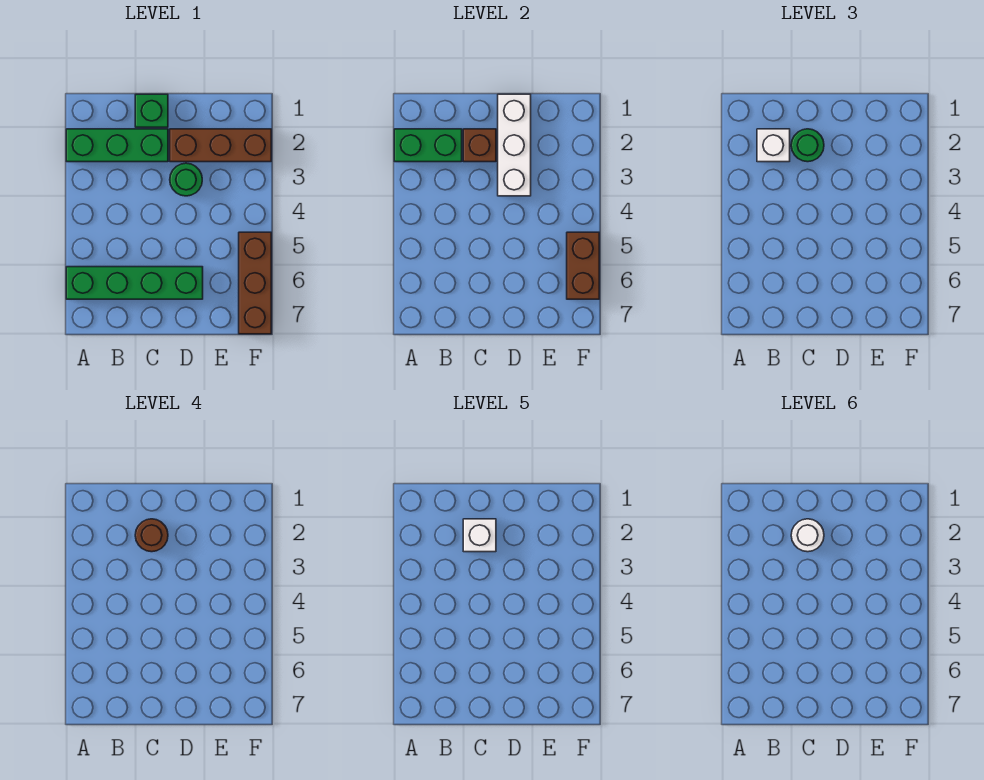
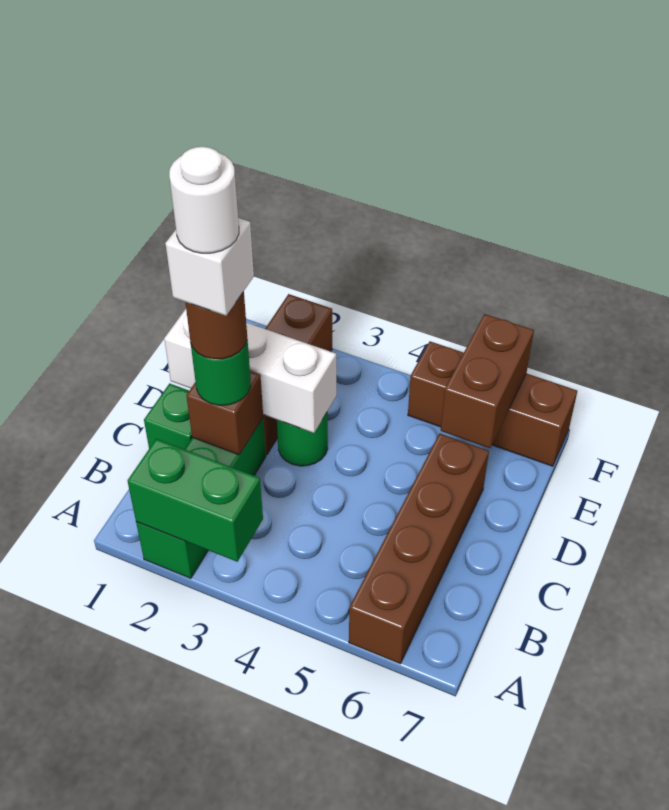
green brick A2:B2 level 2 -> green brick A2:A3 level 2
green brick A6:D6 level 1 -> brown brick A6:D6 level 1
white brick B2 level 3 -> none
brown brick F5:F6 level 2 -> brown brick E6:F6 level 2

